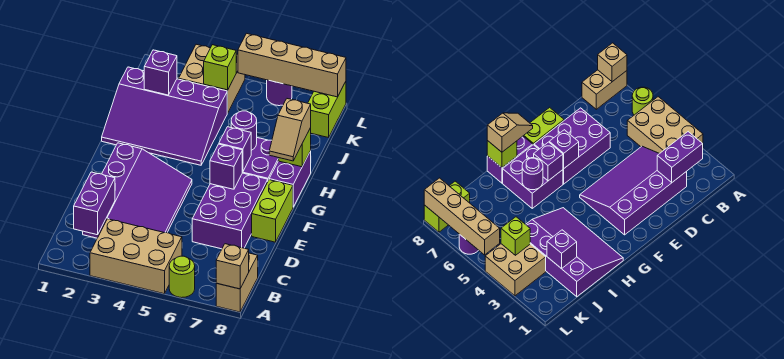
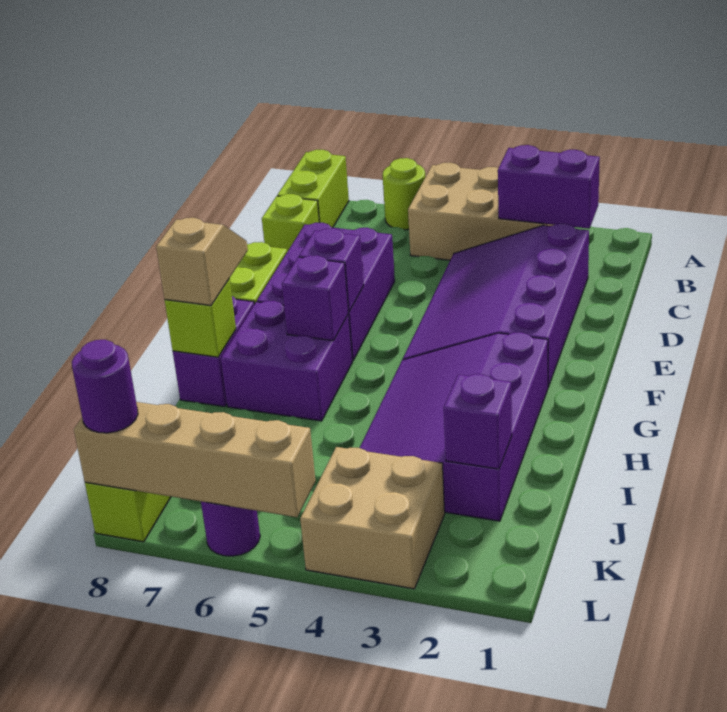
tan brick A8:B8 level 1 -> lime brick A8:B8 level 1
tan brick A8 level 2 -> none
purple brick B2:C2 level 2 -> purple brick B2:B3 level 2
purple slope H1:J4 level 1 top J -> purple slope G2:J4 level 1 top 2
purple round brick H6 level 2 -> purple round brick L8 level 3
lime brick K4 level 2 -> lime brick C8 level 1

